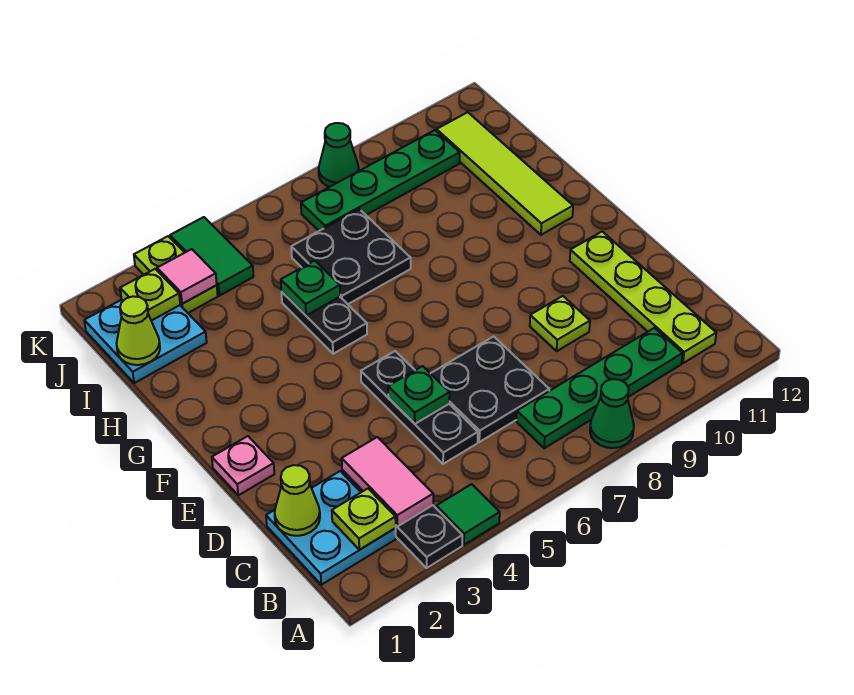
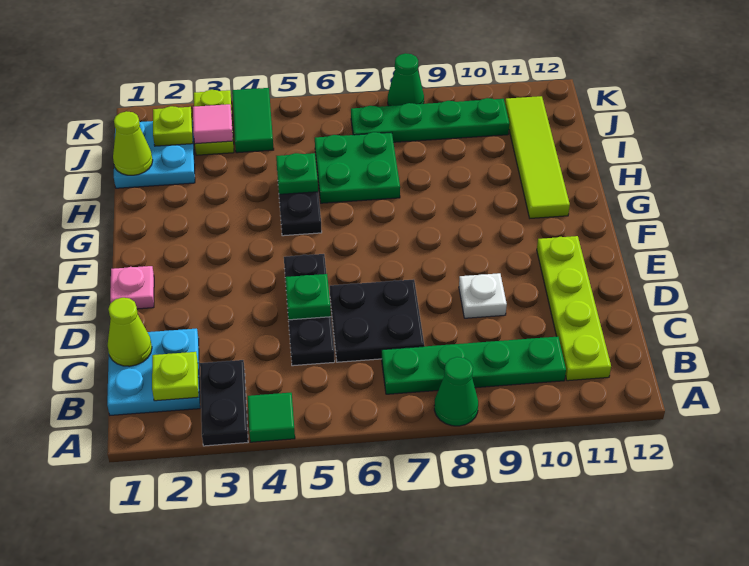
pink tile B3:C3 level 2 -> none
lime plate D9 level 1 -> white plate D9 level 1
black plate H6:I7 level 1 -> green plate H6:I7 level 1

